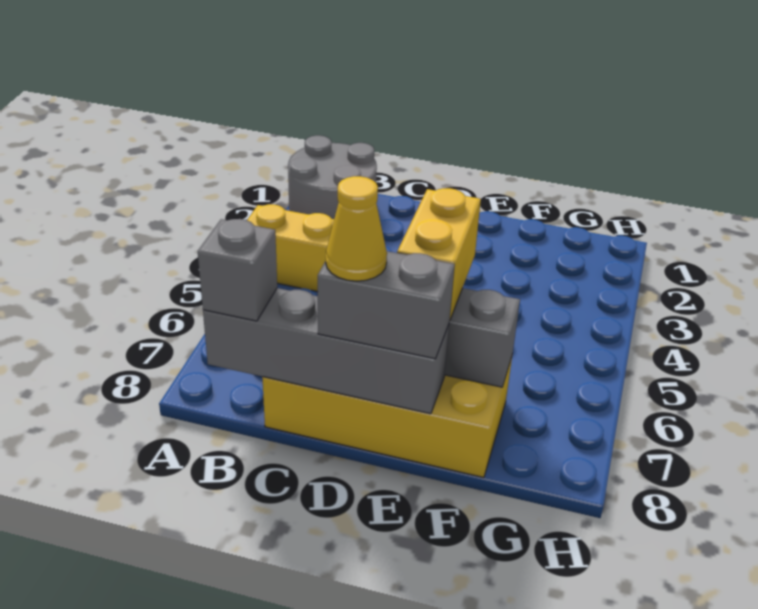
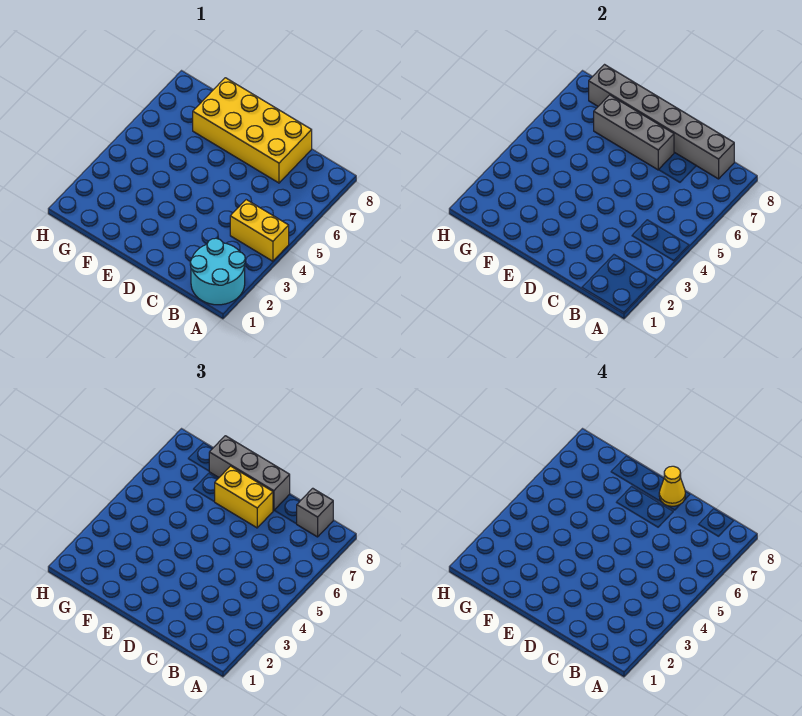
grey round brick A1:B2 level 1 -> cyan round brick A1:B2 level 1
grey brick B8:E8 level 2 -> grey brick B8:G8 level 2
grey brick D8:E8 level 3 -> grey brick D8:F8 level 3
yellow brick E6:E7 level 3 -> yellow brick D7:E7 level 3

